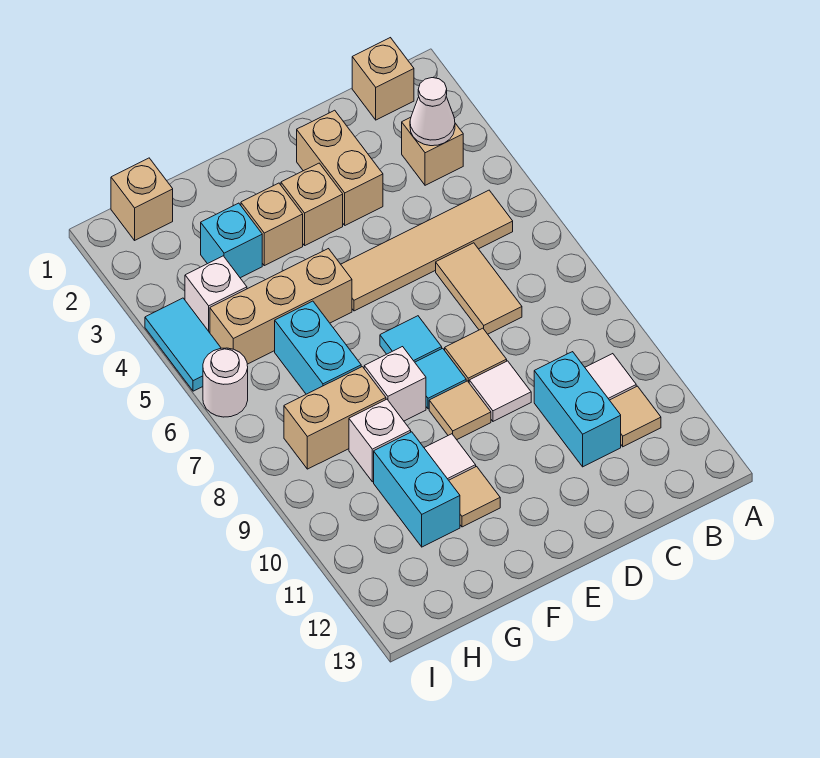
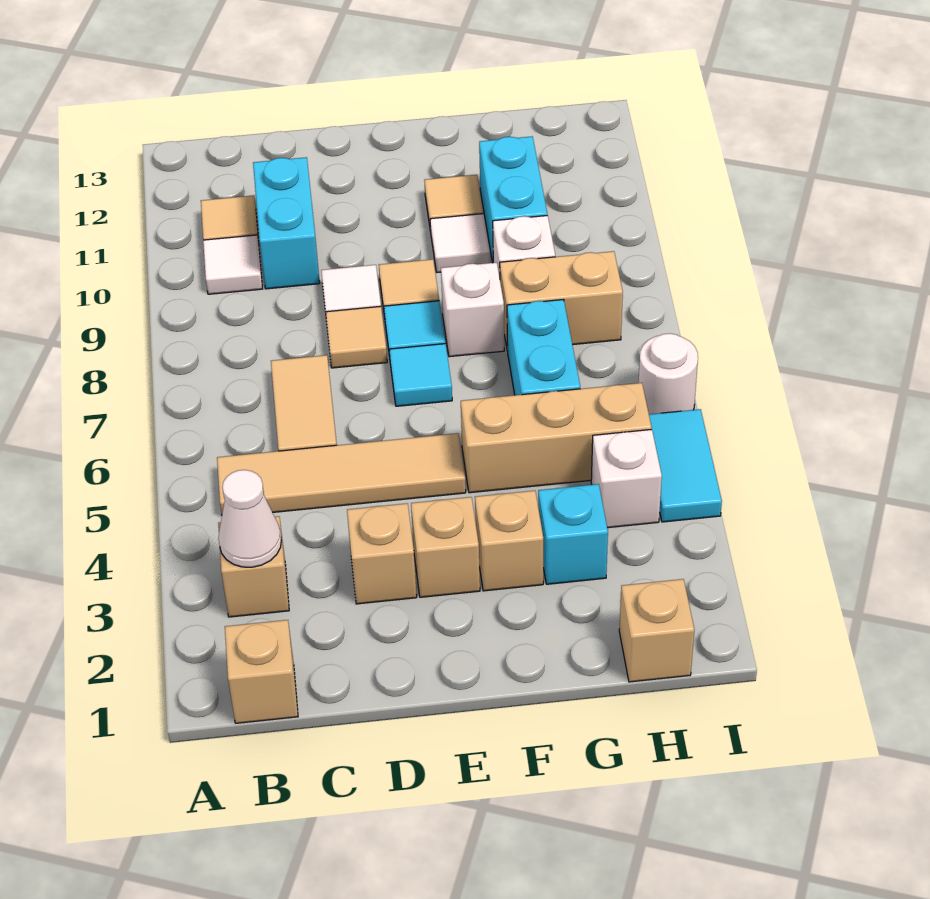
tan brick D2:D3 level 1 -> tan brick D3 level 1

